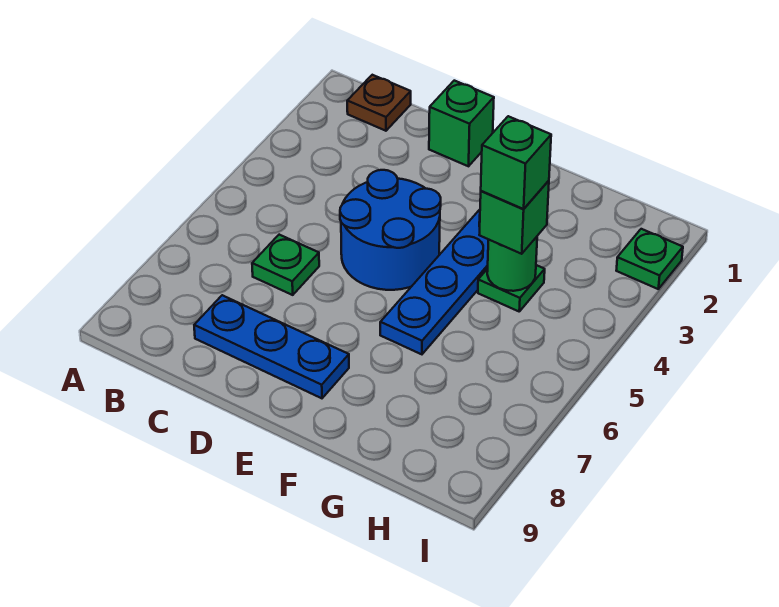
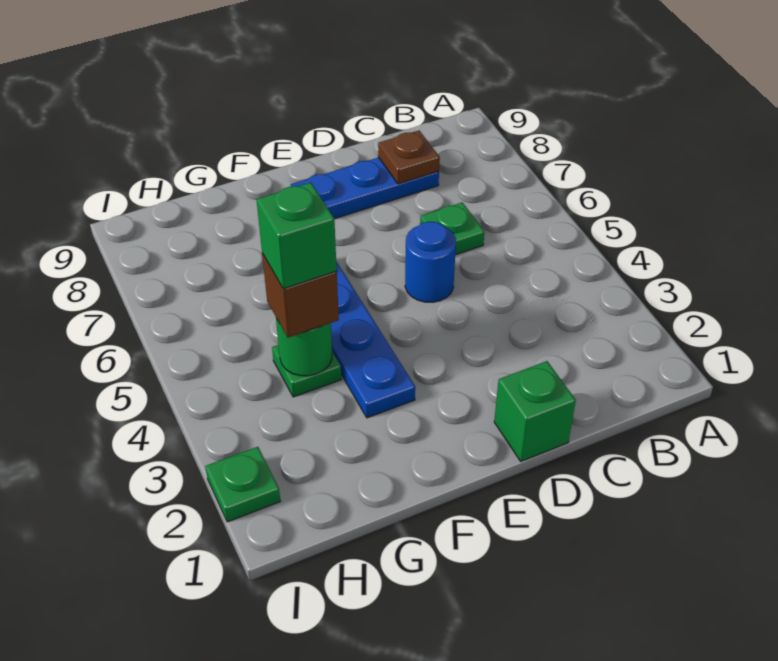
brown plate B1 level 1 -> brown plate C8 level 2
blue round brick D4:E5 level 1 -> blue round brick D5 level 1
green brick G4 level 3 -> brown brick G4 level 3

